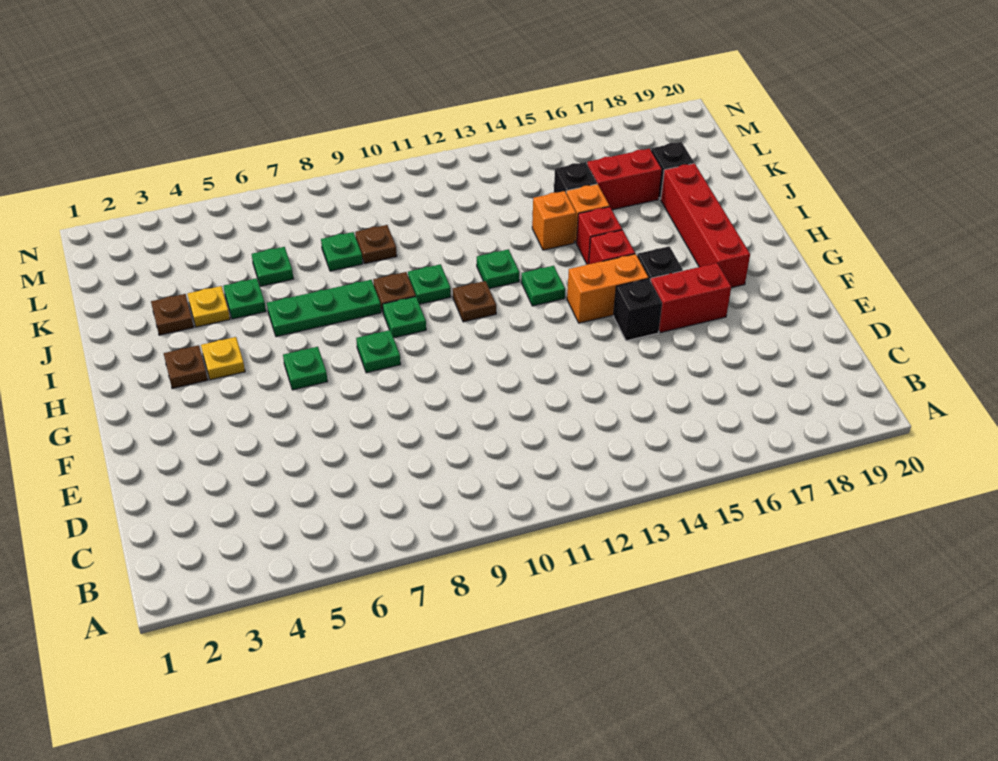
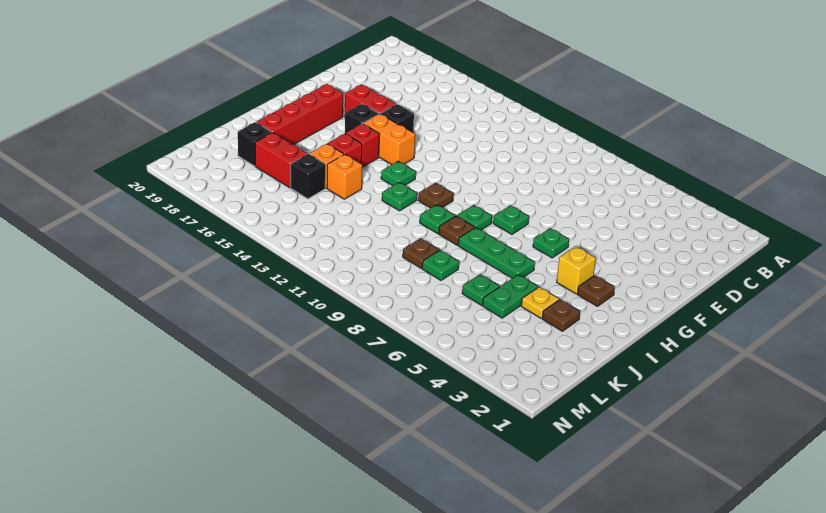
yellow plate H4 level 1 -> yellow brick H4 level 1
green plate J5 level 1 -> green plate J5:K5 level 1

